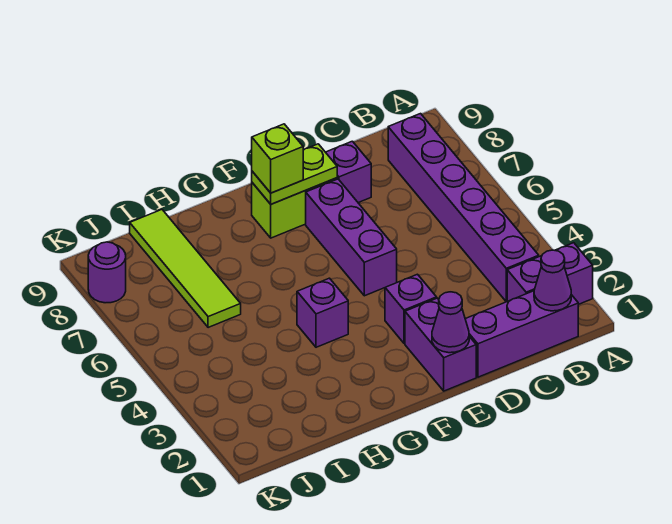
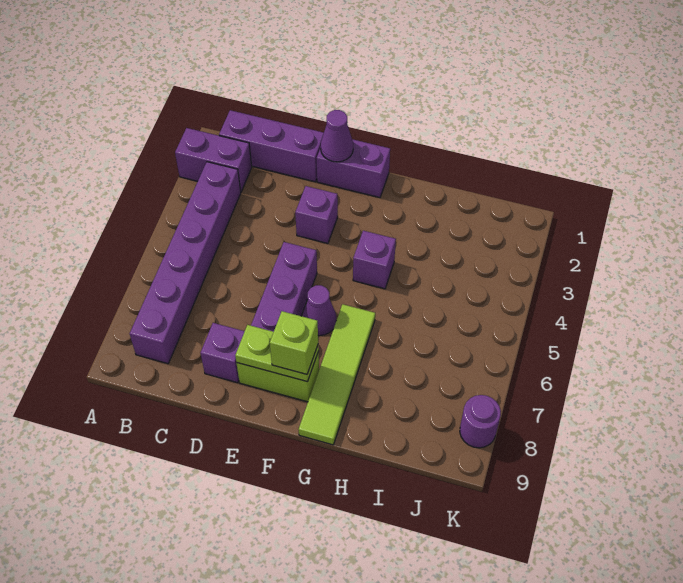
purple cone B1 level 2 -> purple cone F6 level 1
purple brick E1:E2 level 1 -> purple brick E1:F1 level 1
lime tile I6:I9 level 1 -> lime tile G6:G9 level 1

